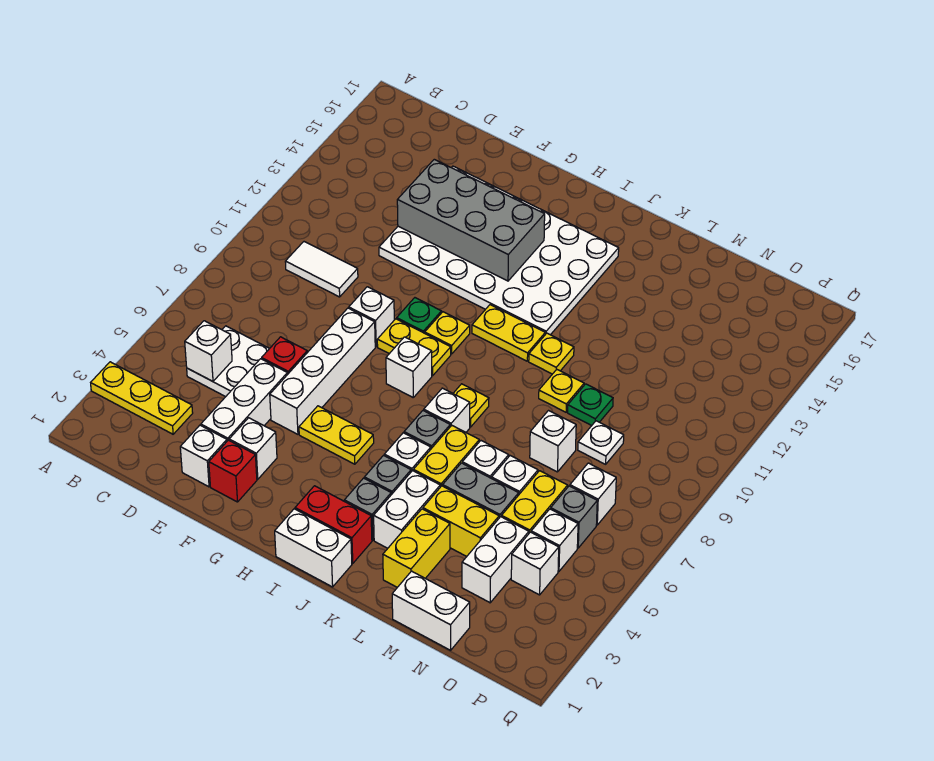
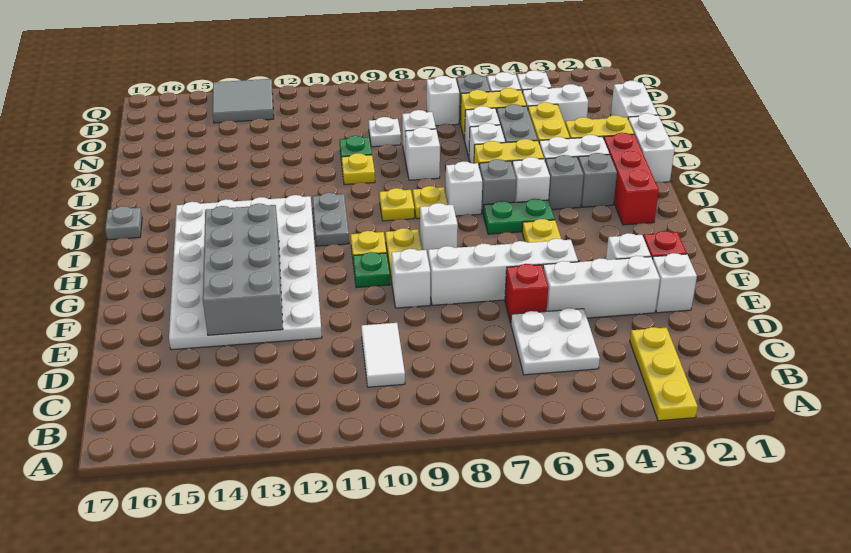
white brick C5 level 2 -> white brick L8 level 1
white brick I1:J1 level 1 -> white brick K1:L1 level 1
red brick I2:J2 level 1 -> red brick I2:K2 level 1
none -> green plate I5:I6 level 1
yellow plate I11:J11 level 1 -> grey plate I11:J11 level 1
none -> grey plate J17 level 1
yellow plate K11 level 1 -> yellow plate J9 level 1
none -> grey tile P13:Q14 level 1

